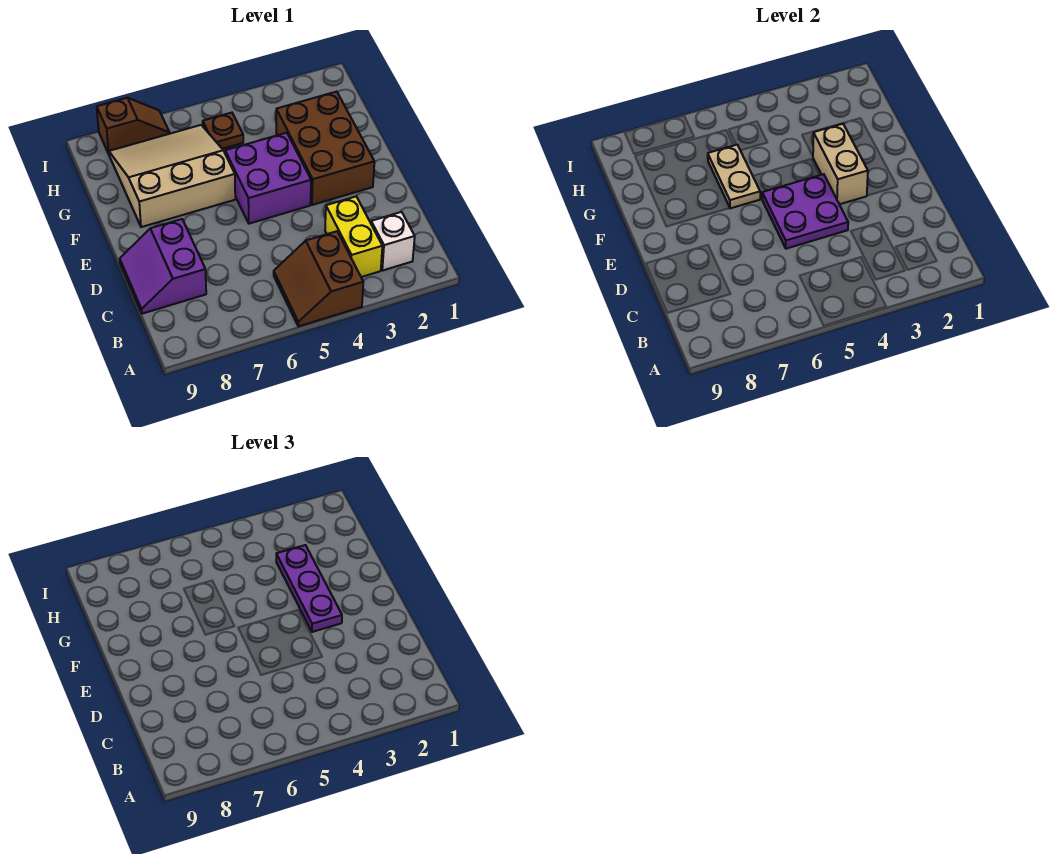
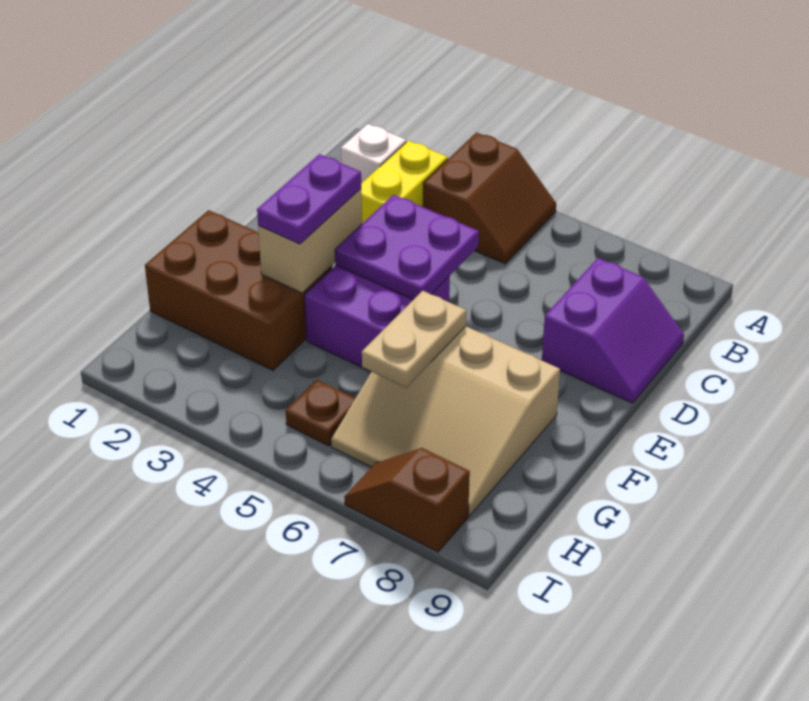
brown brick E2:G3 level 1 -> brown brick F1:G3 level 1
purple plate E3:G3 level 3 -> purple plate E3:F3 level 3

